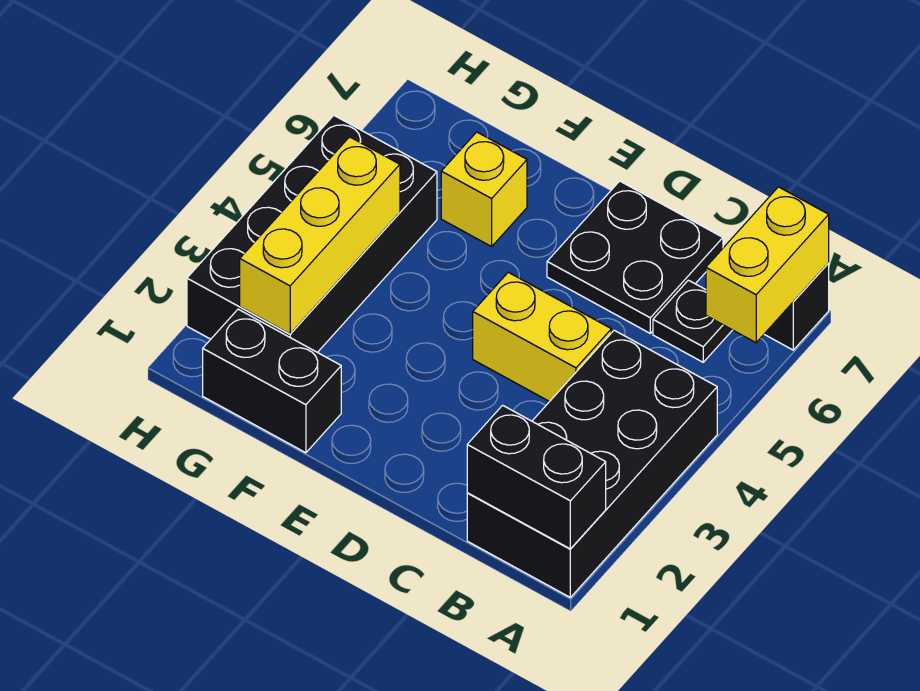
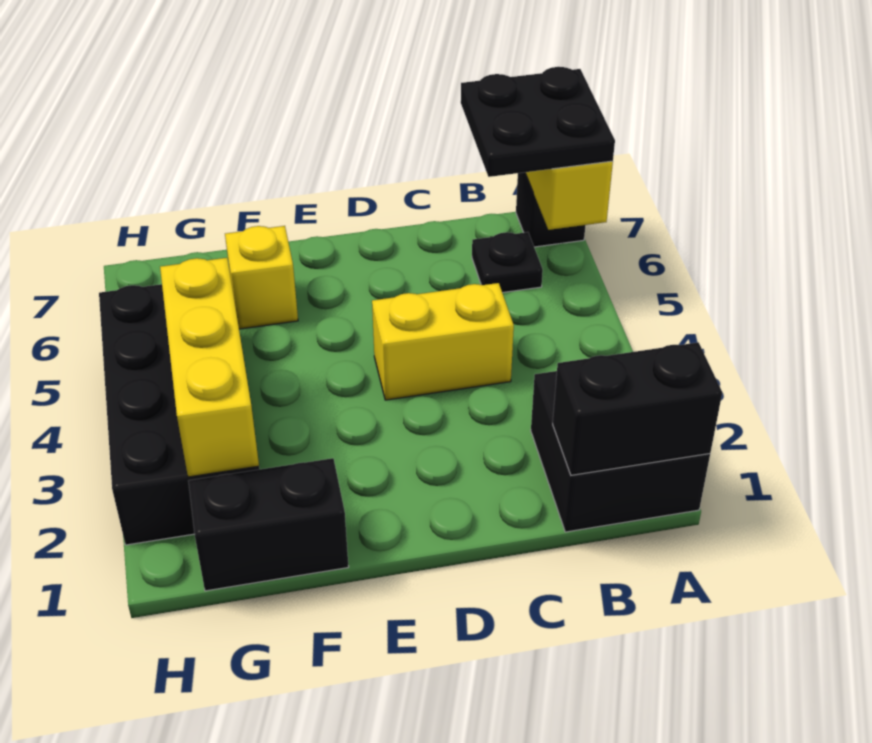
black brick A1:B4 level 1 -> black brick A1:B2 level 1
black plate C6:D7 level 1 -> black plate A6:B7 level 3

